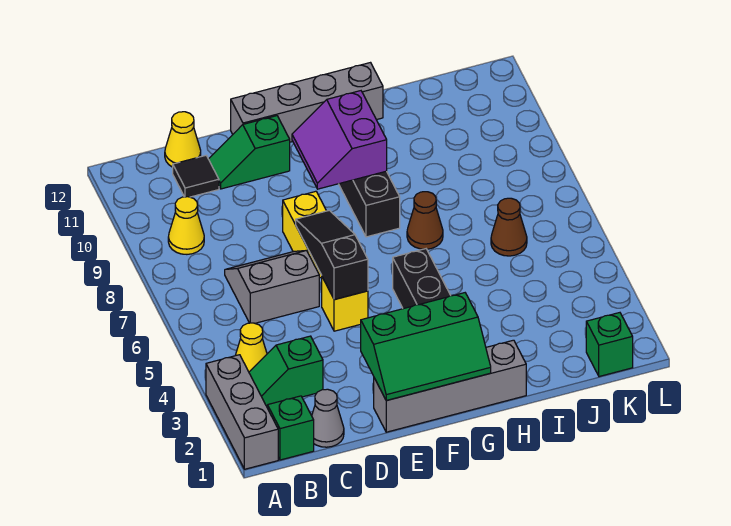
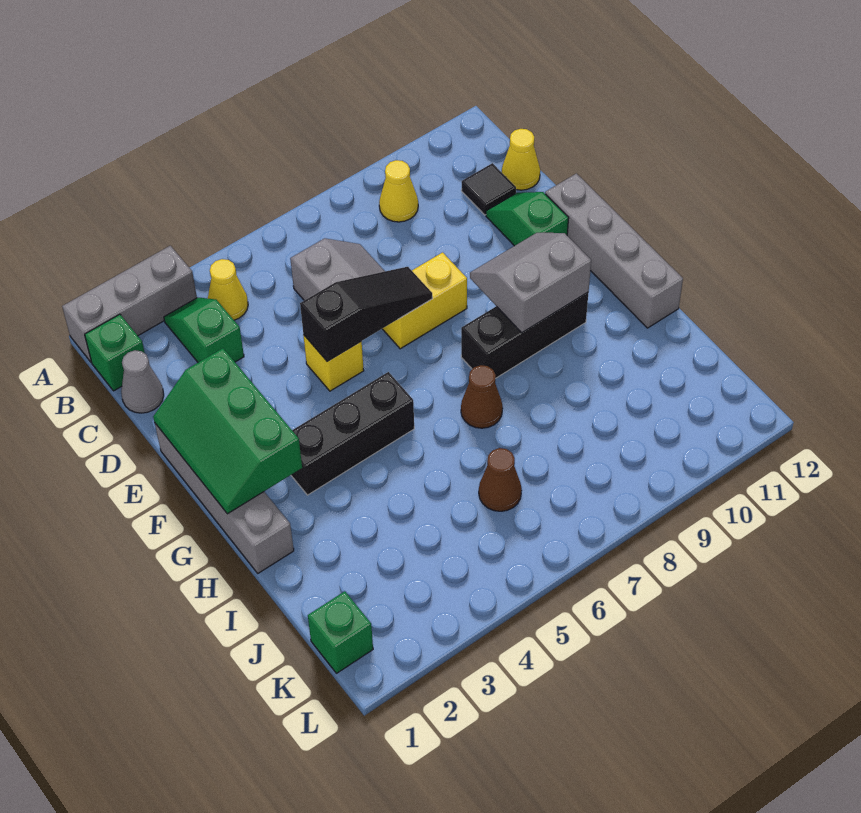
purple slope F9:G10 level 2 top G -> grey slope F9:G10 level 2 top G

